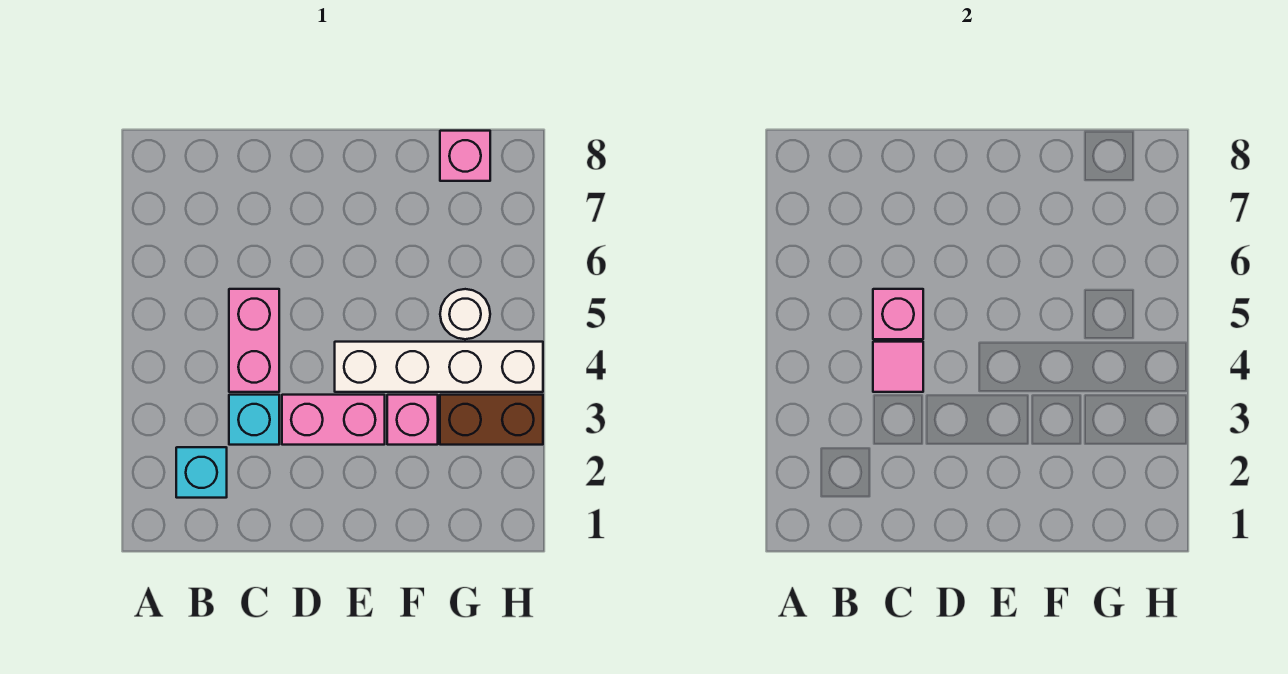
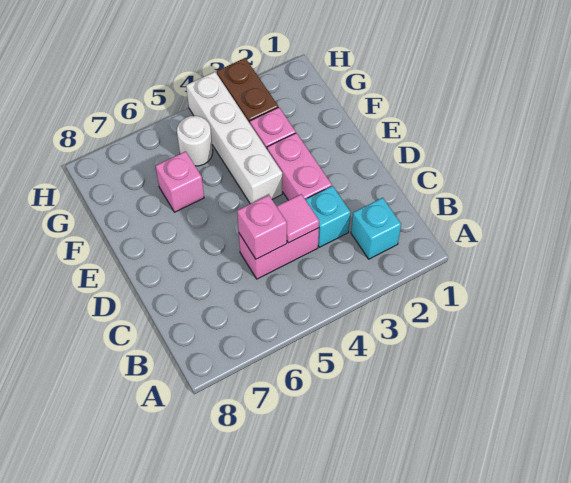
pink brick G8 level 1 -> pink brick F6 level 1

